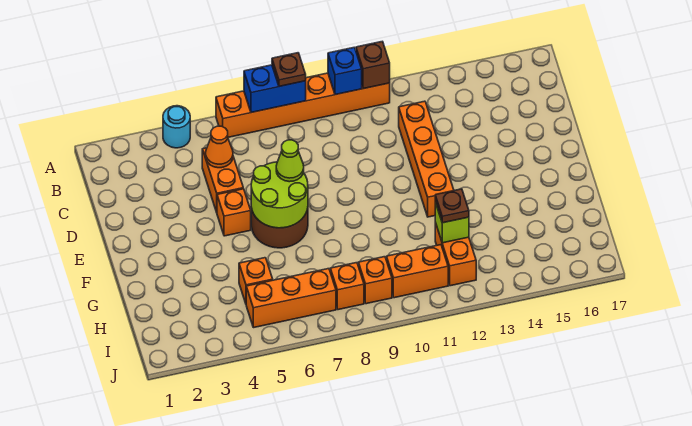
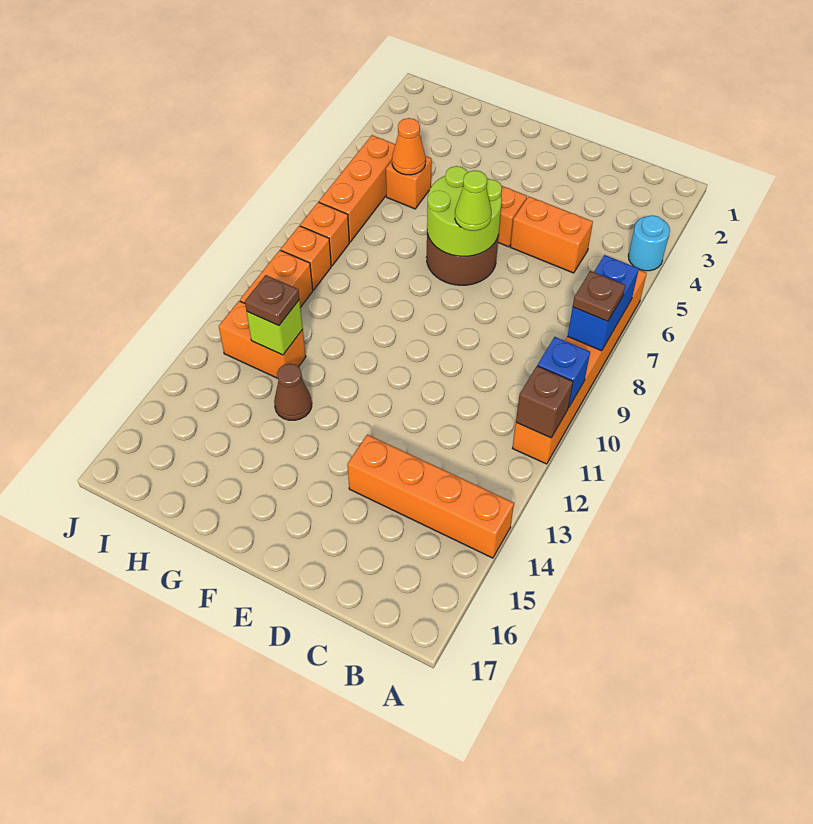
orange cone C5 level 2 -> orange cone H5 level 2
orange brick C12:F12 level 1 -> orange brick A14:D14 level 1
none -> brown cone G13 level 1

